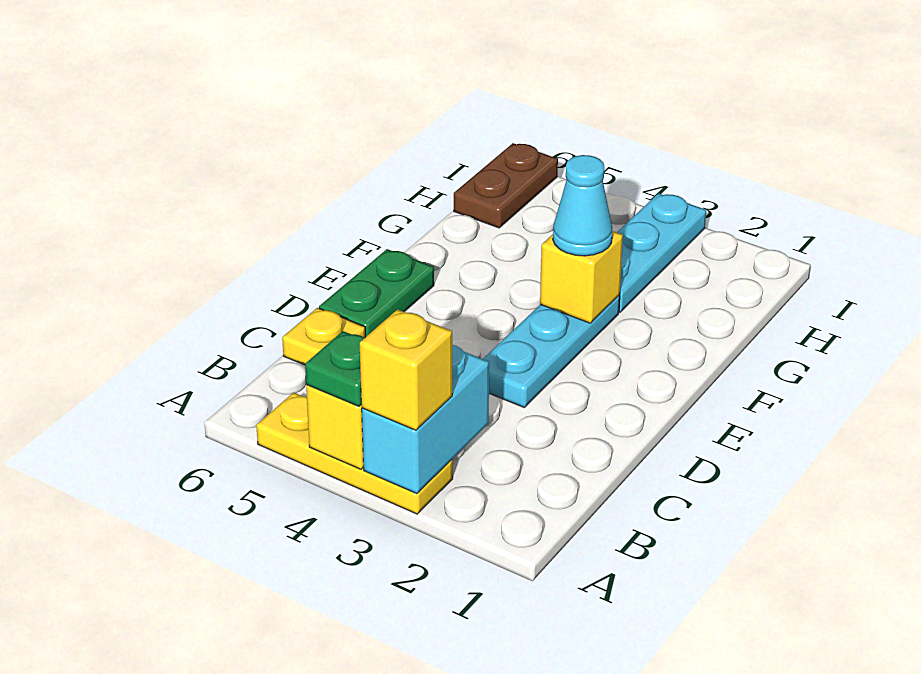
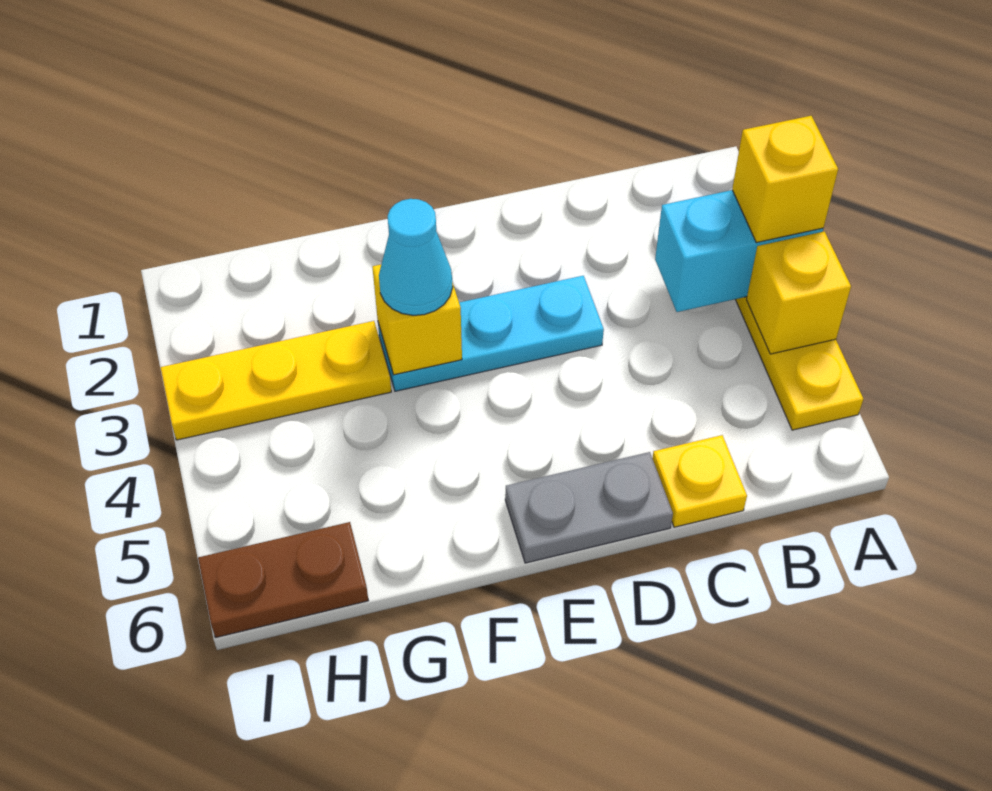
green plate A4 level 3 -> none
green plate D6:E6 level 1 -> grey plate D6:E6 level 1
cyan plate G3:I3 level 1 -> yellow plate G3:I3 level 1

